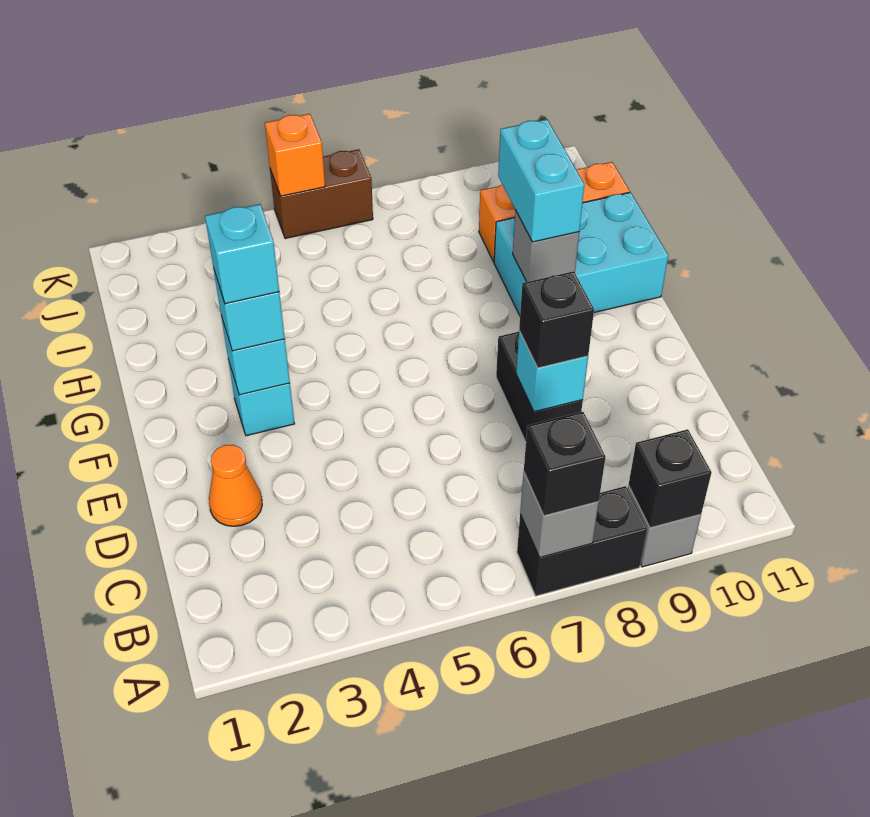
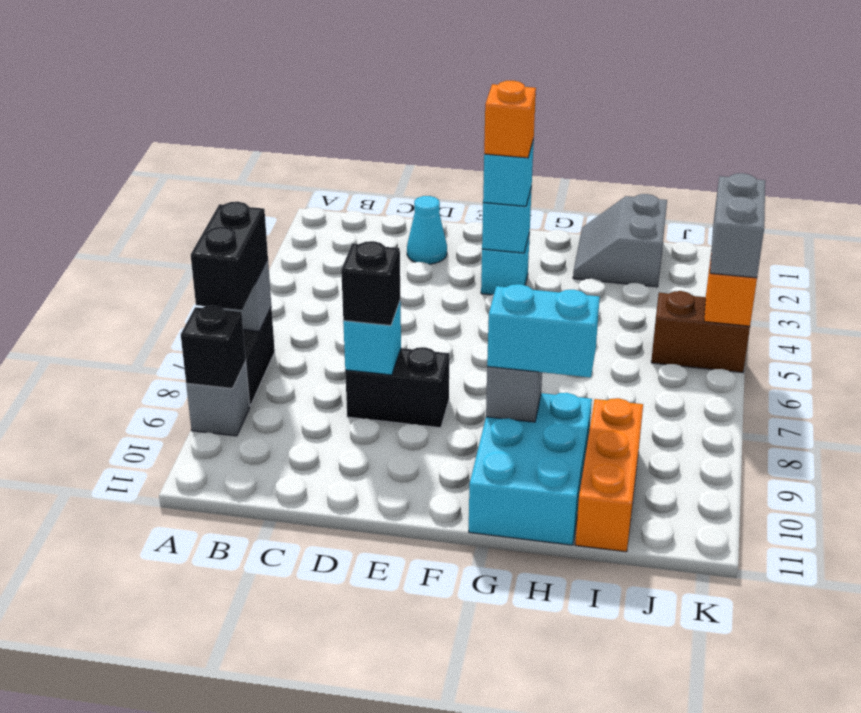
black brick A7 level 3 -> black brick A7:A8 level 3
orange cone D2 level 1 -> cyan cone D2 level 1
cyan brick F3 level 4 -> orange brick F3 level 4
none -> grey slope H1:I2 level 1 top I
none -> grey brick K4:K5 level 3
brown brick K5:K6 level 1 -> brown brick J5:K5 level 1

